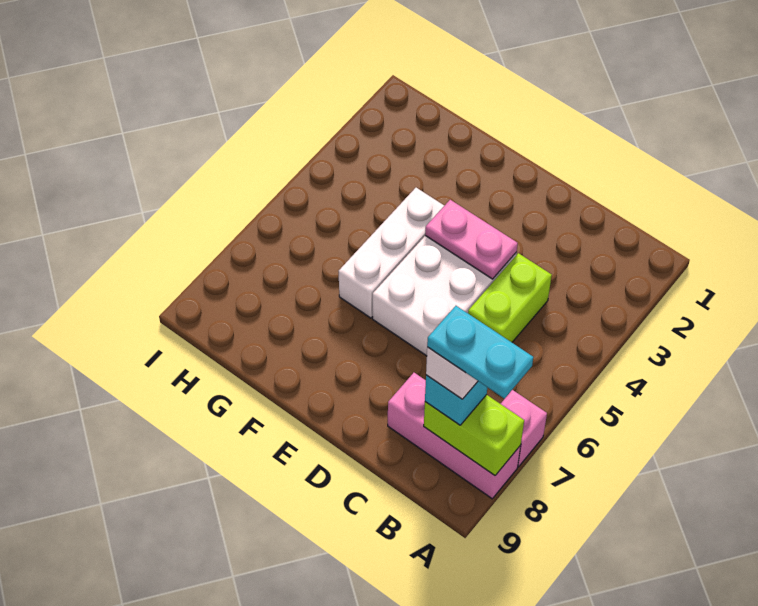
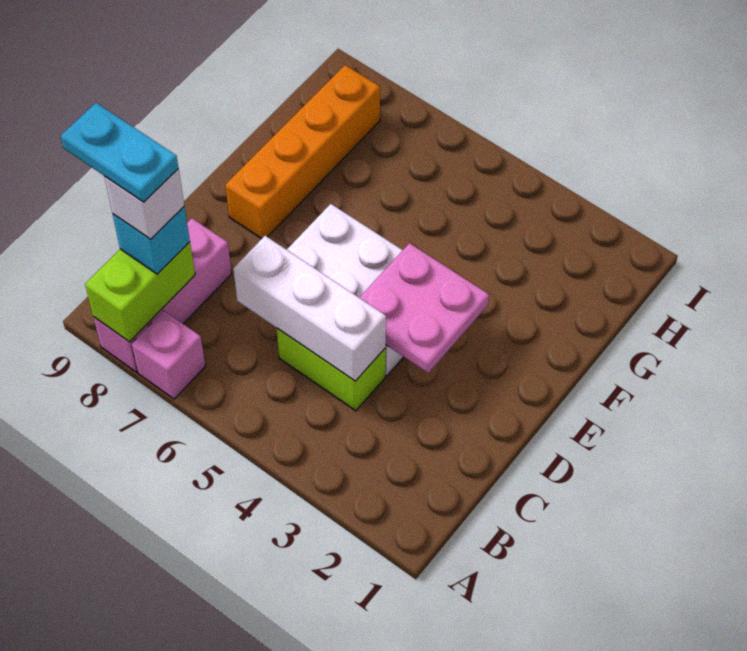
cyan plate A8:B8 level 5 -> cyan plate B8:B9 level 5
pink plate D4:E4 level 2 -> pink plate D3:E4 level 2
none -> orange brick E8:H8 level 1
white brick F4:F6 level 1 -> white brick C4:C6 level 2

